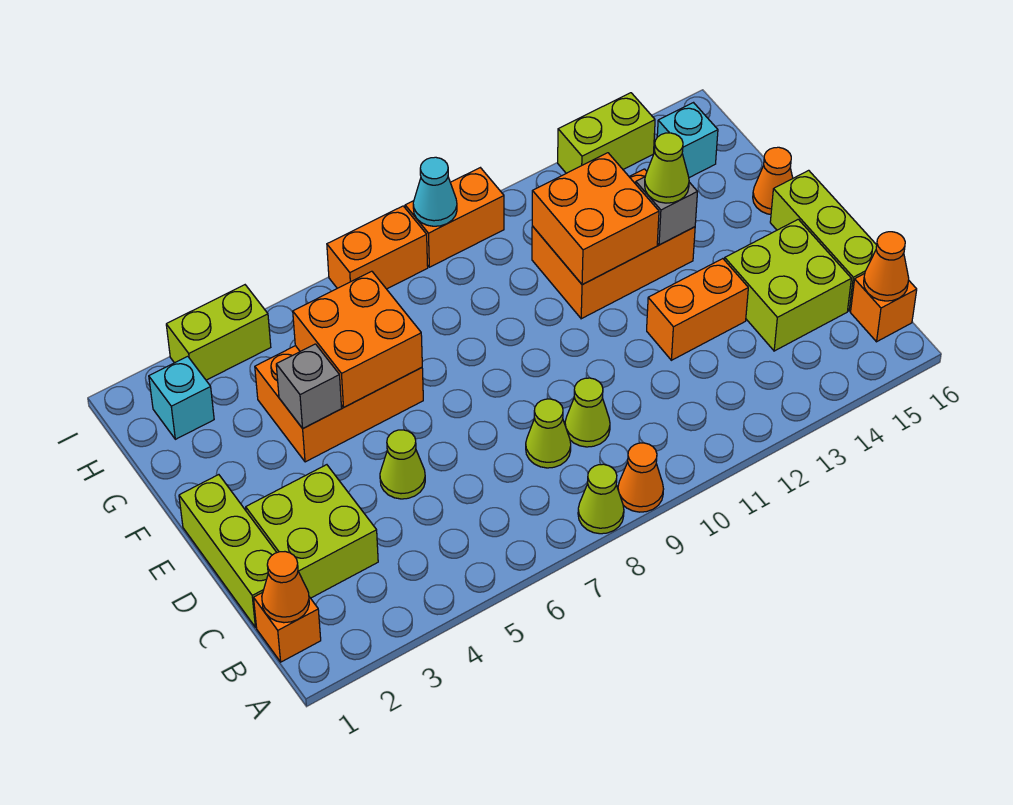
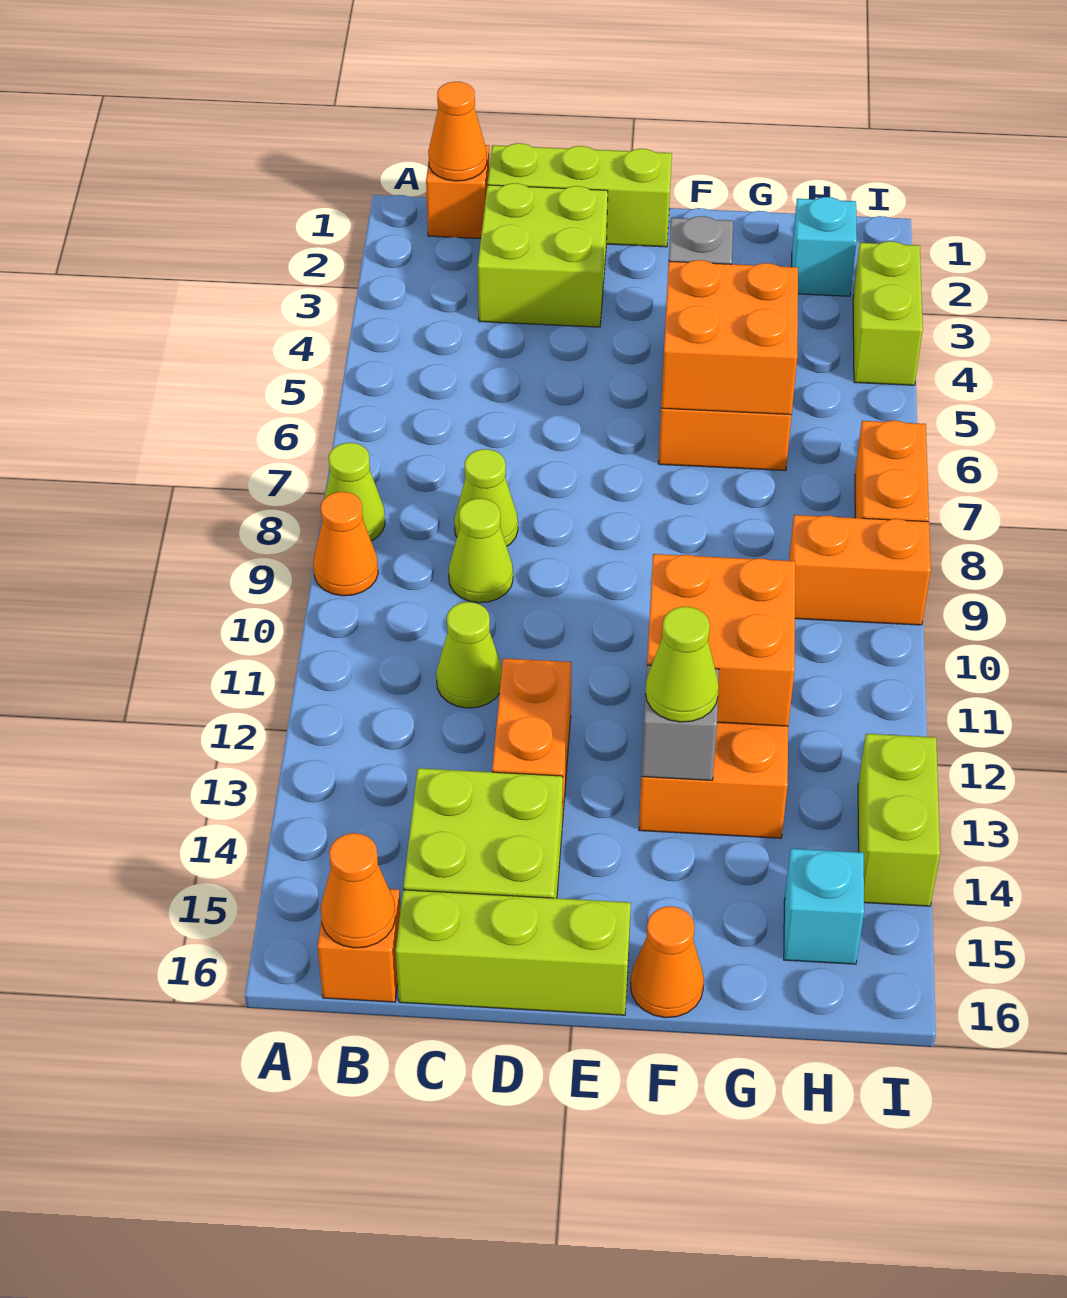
lime cone D5 level 1 -> lime cone C11 level 1
orange brick I9:I10 level 1 -> orange brick H9:I9 level 1
cyan cone I9 level 2 -> none

